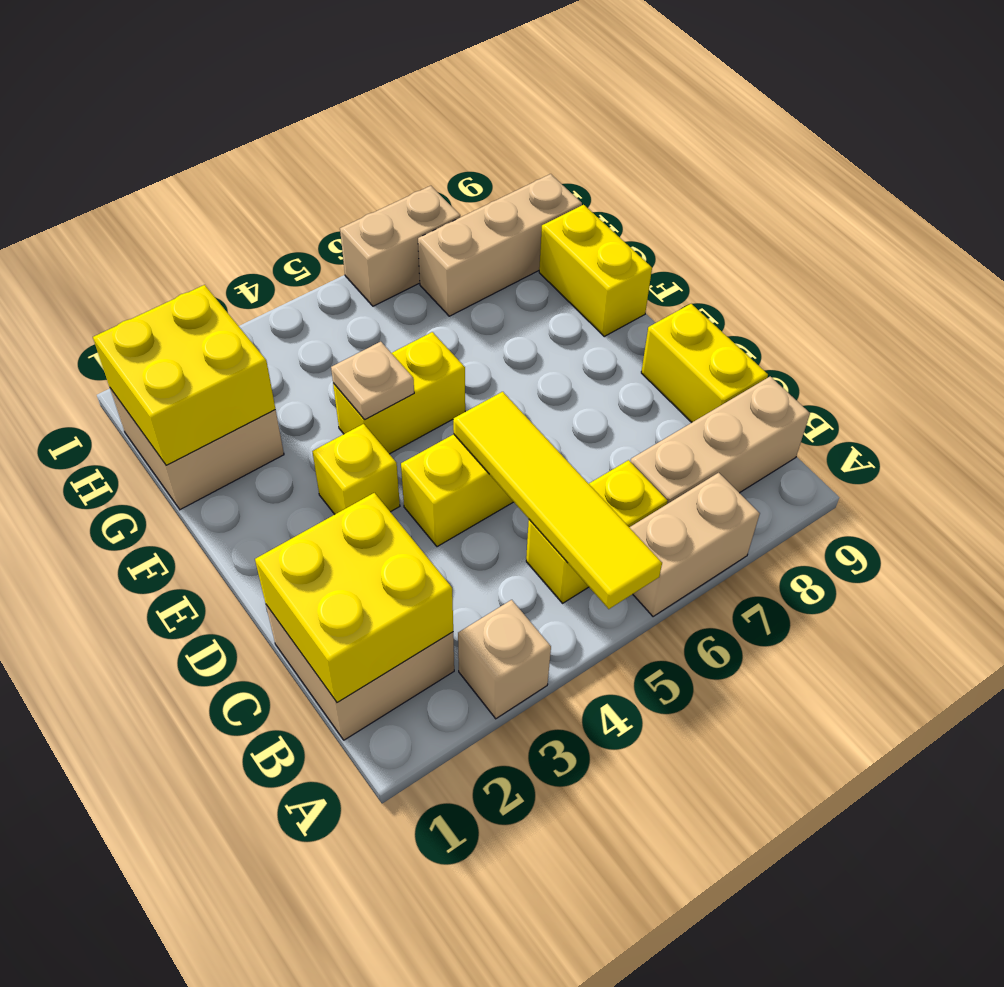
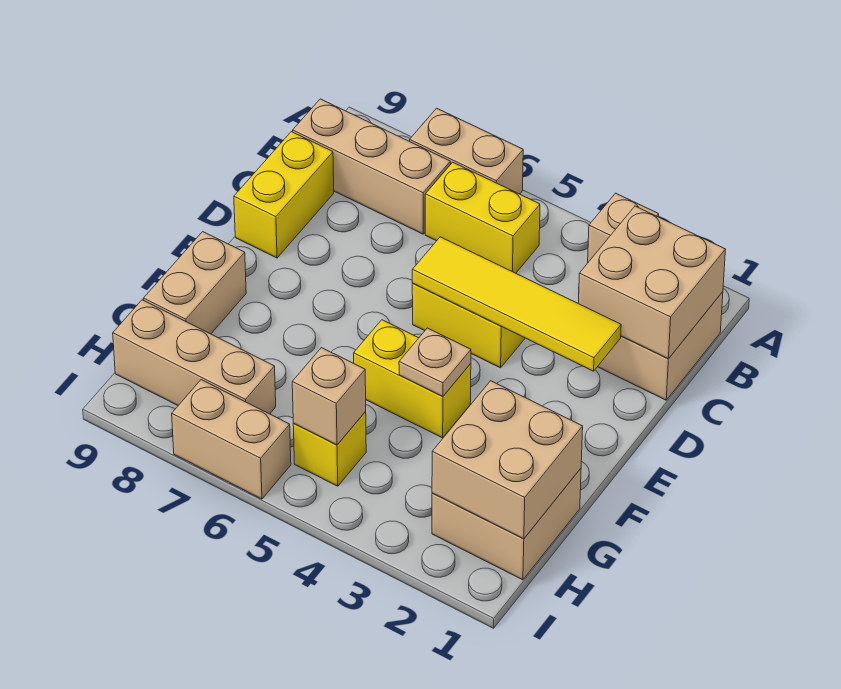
yellow tile A5:D5 level 2 -> yellow tile D2:D5 level 2
yellow brick B1:C2 level 2 -> tan brick B1:C2 level 2
yellow brick E3 level 1 -> yellow brick H5 level 1
yellow brick F9:G9 level 1 -> tan brick F9:G9 level 1
yellow brick G1:H2 level 2 -> tan brick G1:H2 level 2
none -> tan brick H5 level 2

